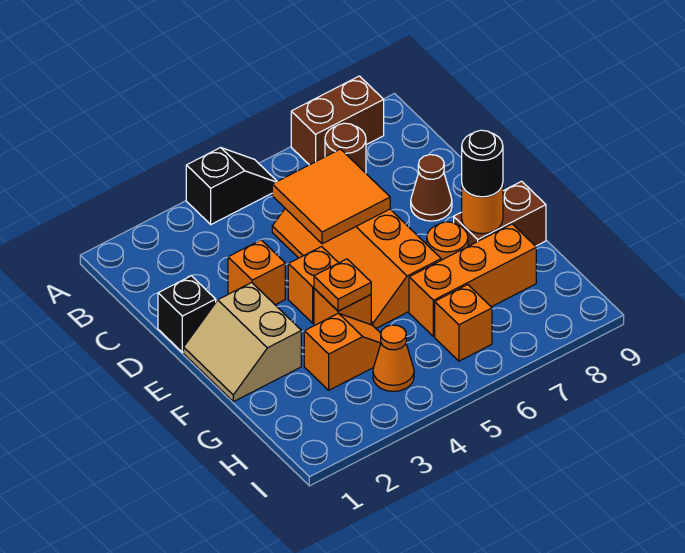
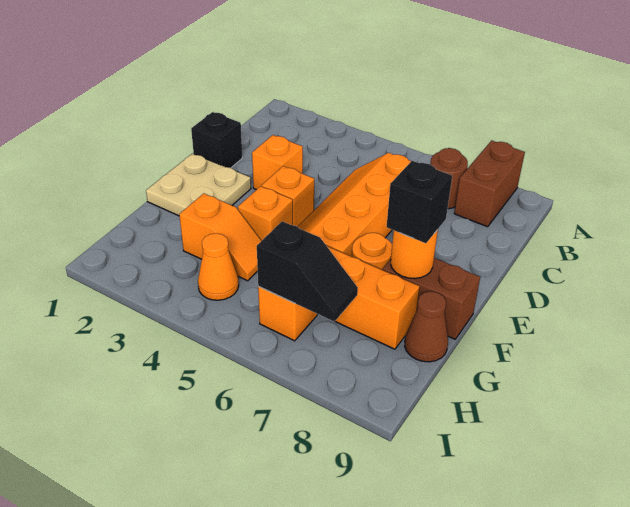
black slope A4:A5 level 1 top 4 -> black slope H6:H7 level 2 top 6
brown brick A7:A8 level 1 -> brown brick A8:B8 level 1
orange tile C5:D6 level 2 -> none
brown cone D8 level 1 -> brown cone G9 level 1
tan slope E1:F2 level 1 top 2 -> tan plate E1:F2 level 1
orange plate F4 level 2 -> none
black round brick F8 level 3 -> black brick F8 level 3

